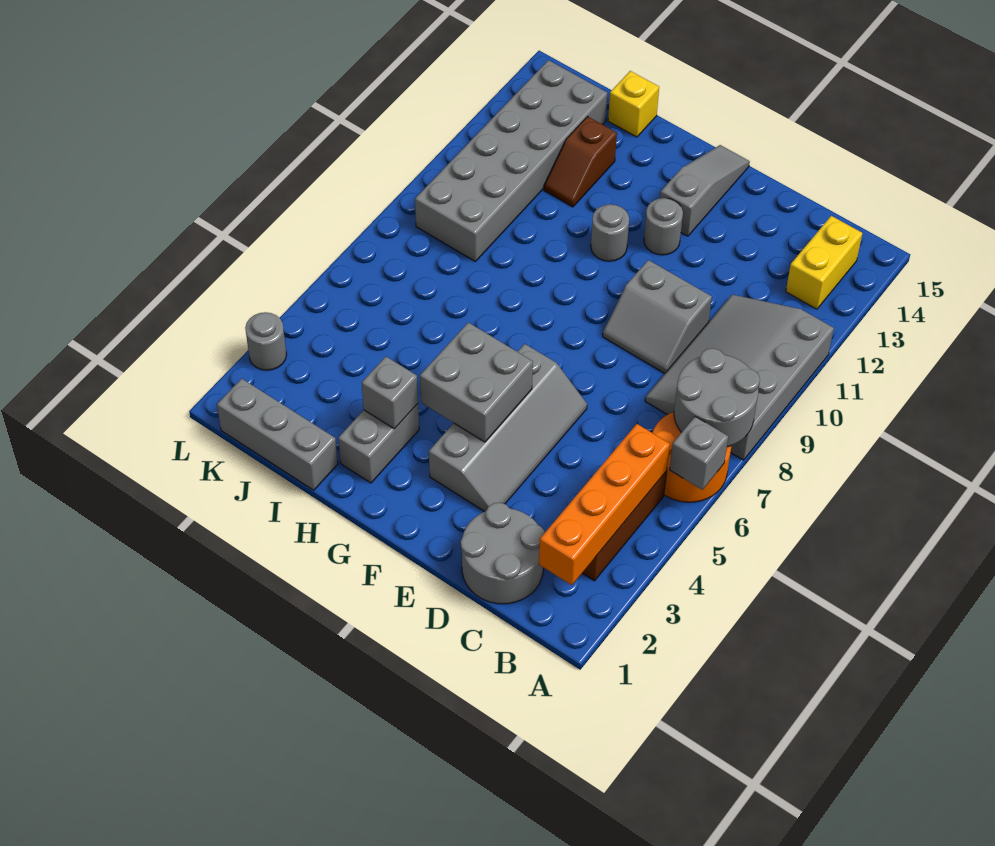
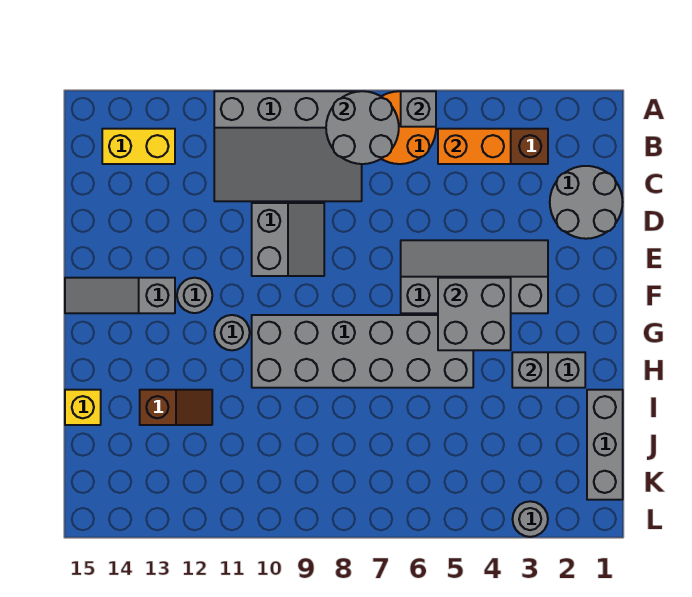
orange brick B2:B5 level 2 -> orange brick B4:B5 level 2
grey brick J9:K14 level 1 -> grey brick G5:H10 level 1

